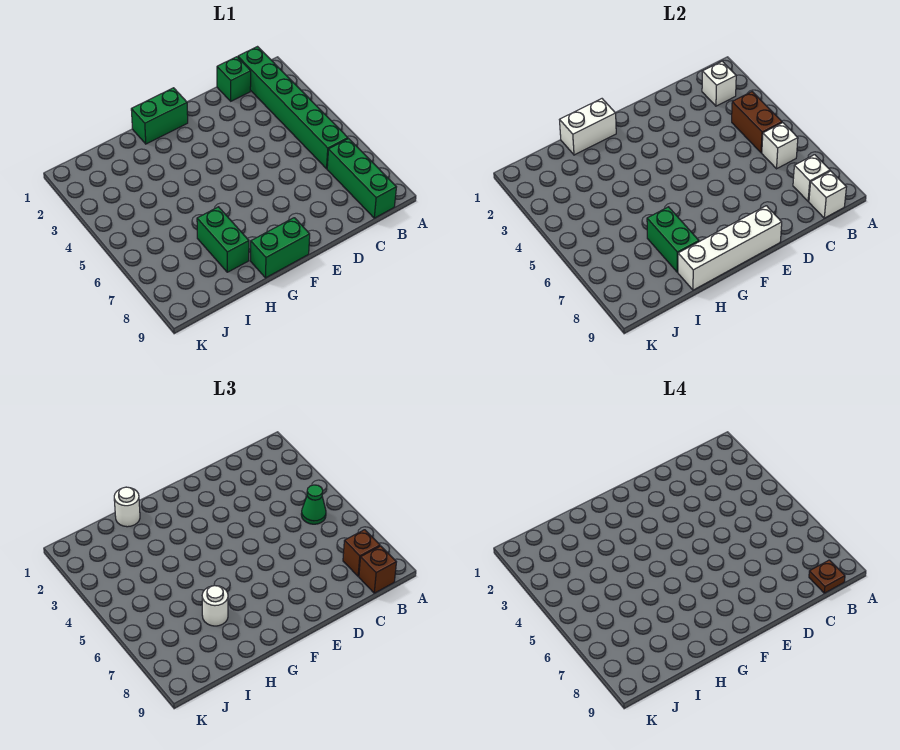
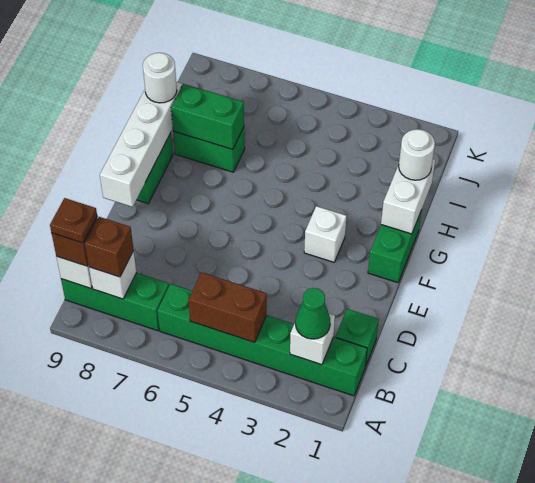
green cone B5 level 3 -> green cone B2 level 3
white brick B6 level 2 -> white brick F3 level 1
white round brick H7 level 3 -> white round brick H9 level 3

